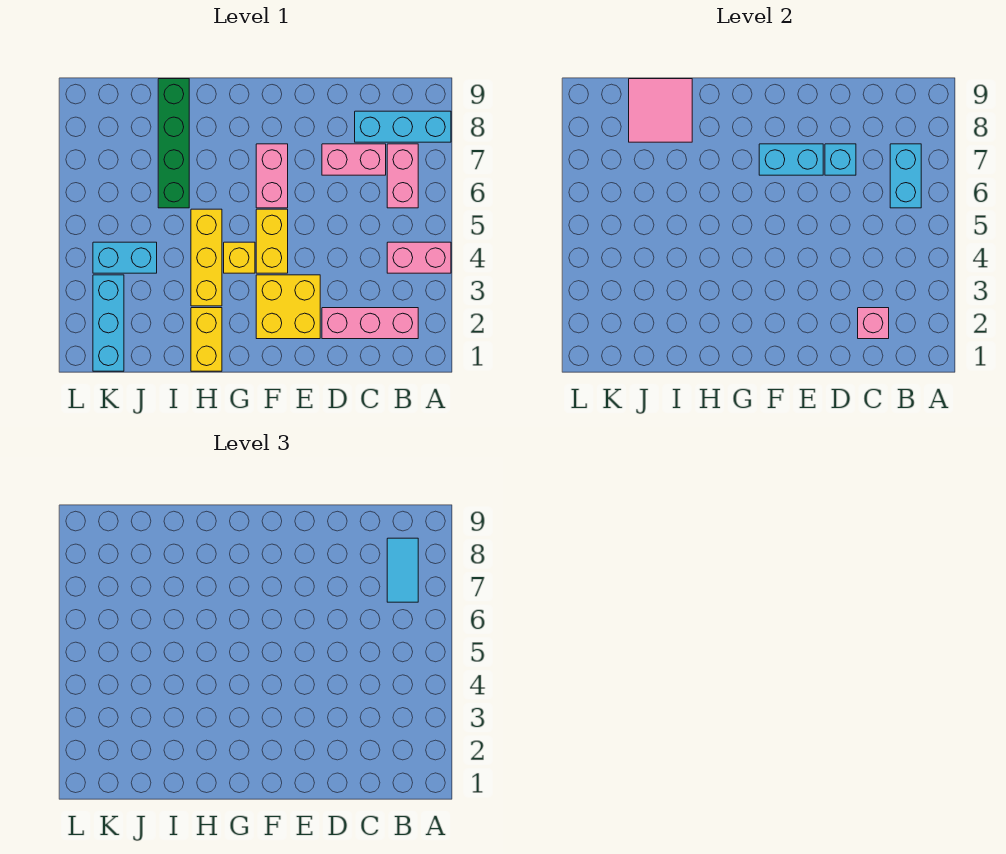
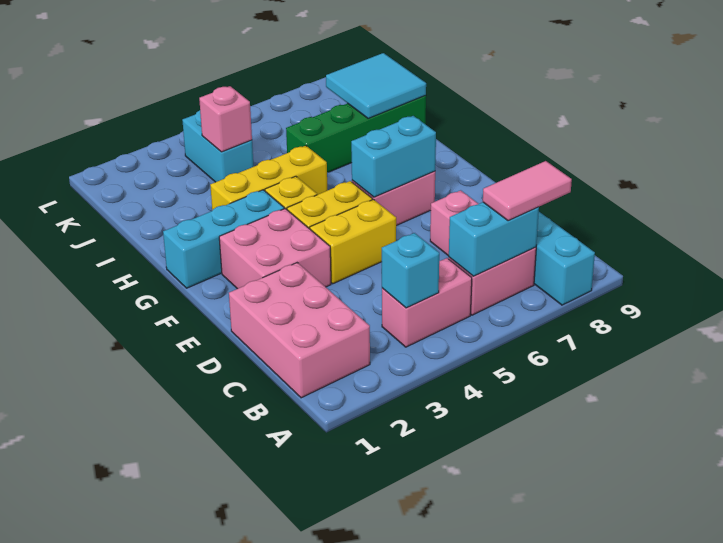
pink brick A4:B4 level 1 -> pink brick B4:B5 level 1
pink brick B2:D2 level 1 -> pink brick B1:D2 level 1
cyan tile B7:B8 level 3 -> pink tile B7:B8 level 3
pink brick C2 level 2 -> pink brick J4 level 2
cyan brick D7 level 2 -> cyan brick B4 level 2
yellow brick E2:F3 level 1 -> pink brick E2:F3 level 1
cyan brick E7:F7 level 2 -> cyan brick F6:F7 level 2
yellow brick H1:H2 level 1 -> yellow brick E4:E5 level 1
pink tile I8:J9 level 2 -> cyan tile I8:J9 level 2
cyan brick K1:K3 level 1 -> cyan brick G1:G3 level 1

